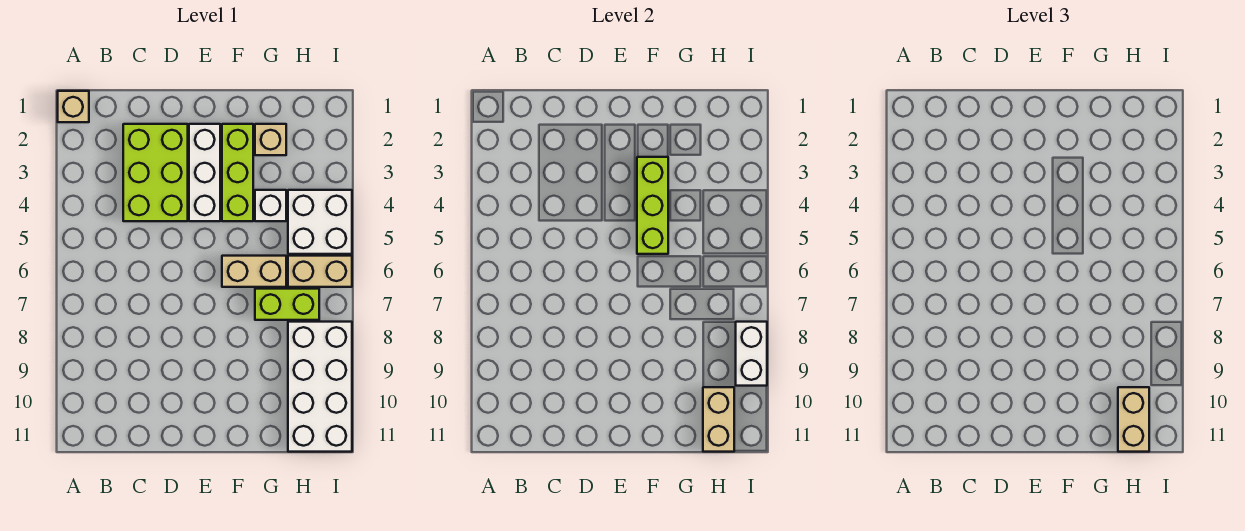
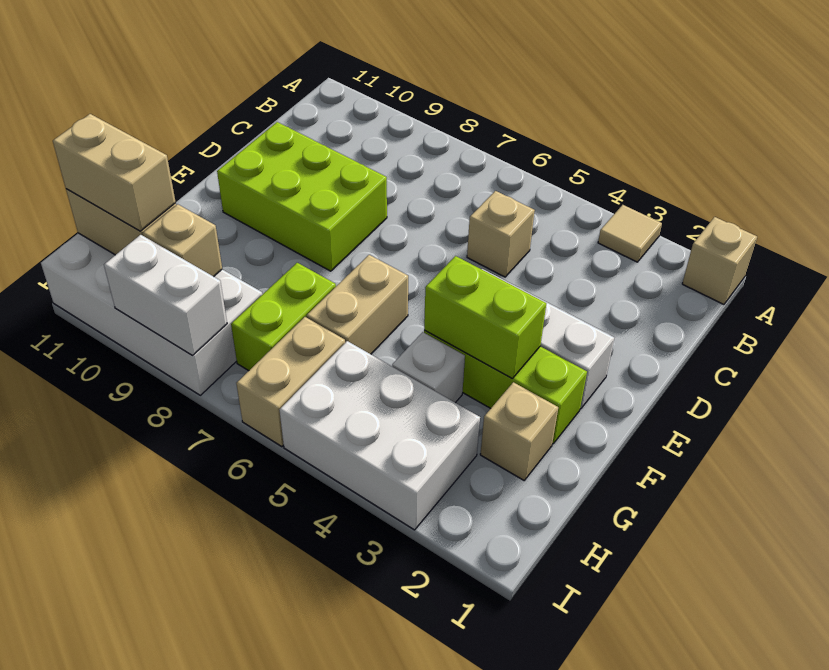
none -> tan tile A3 level 1
lime brick C2:D4 level 1 -> lime brick D8:E10 level 1
none -> tan brick C5 level 1
lime brick F3:F5 level 2 -> lime brick F3:F4 level 2
white brick H4:I5 level 1 -> white brick H3:I5 level 1
none -> tan brick H9 level 2

